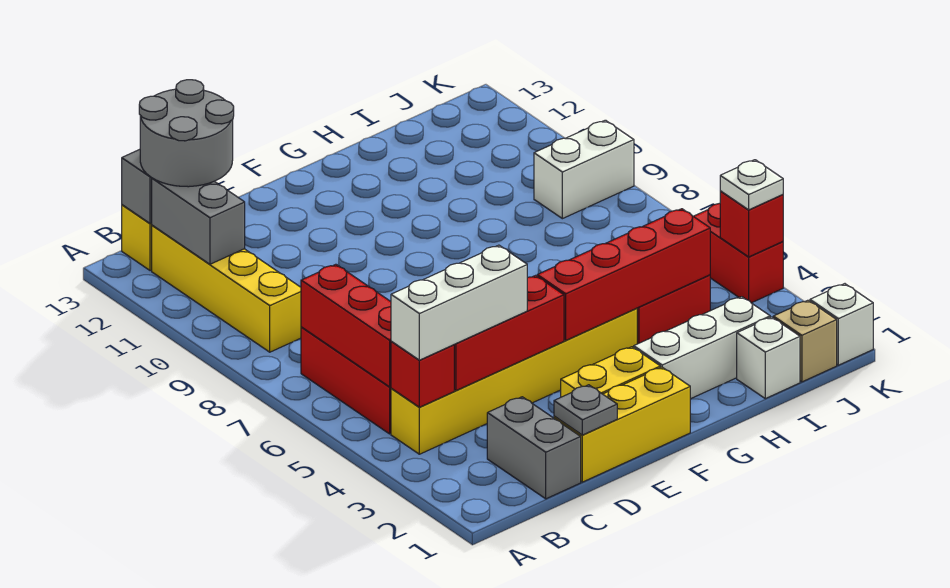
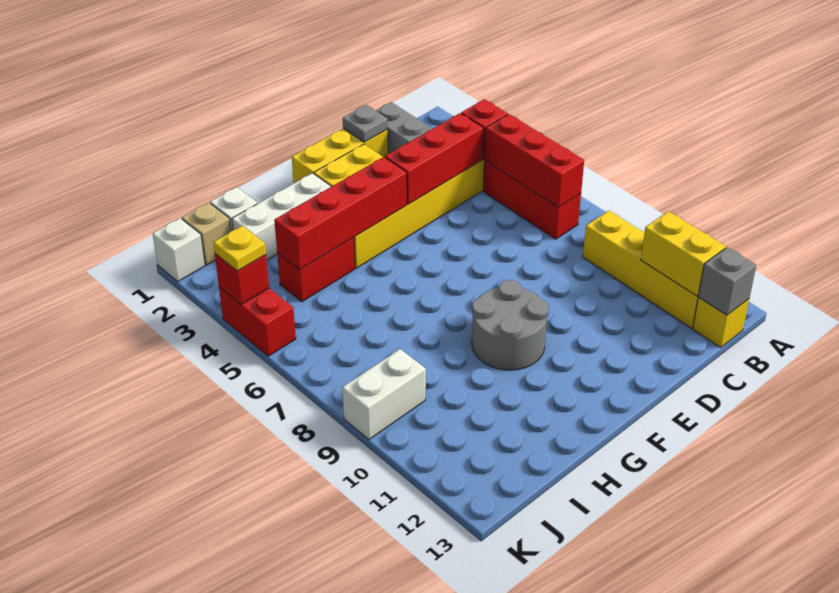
white brick B4:D4 level 3 -> none
grey brick B11:B12 level 2 -> yellow brick B11:B12 level 2
grey round brick B12:C13 level 3 -> grey round brick F9:G10 level 1
white plate K4 level 3 -> yellow plate K4 level 3

